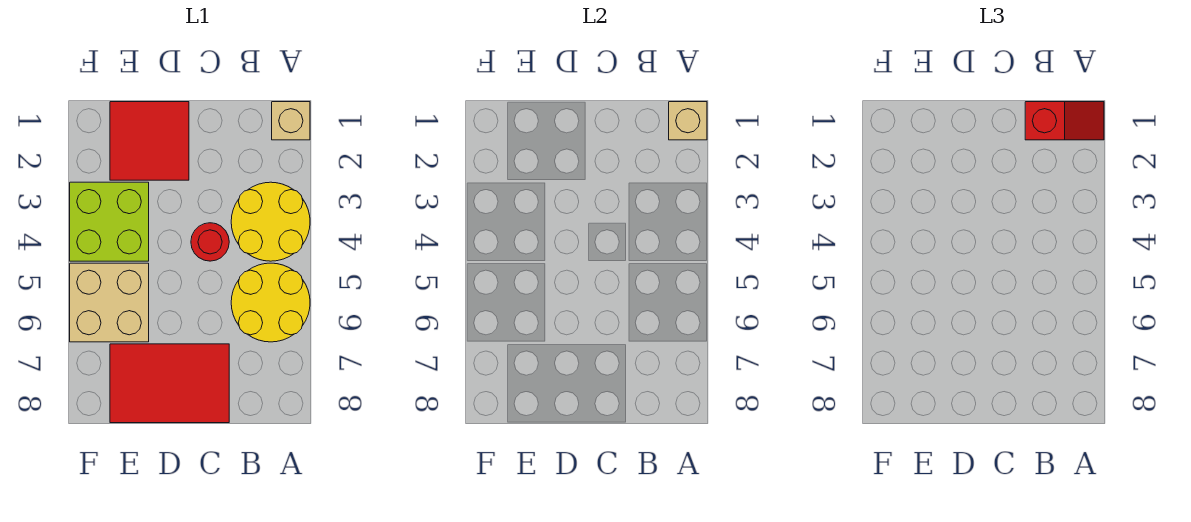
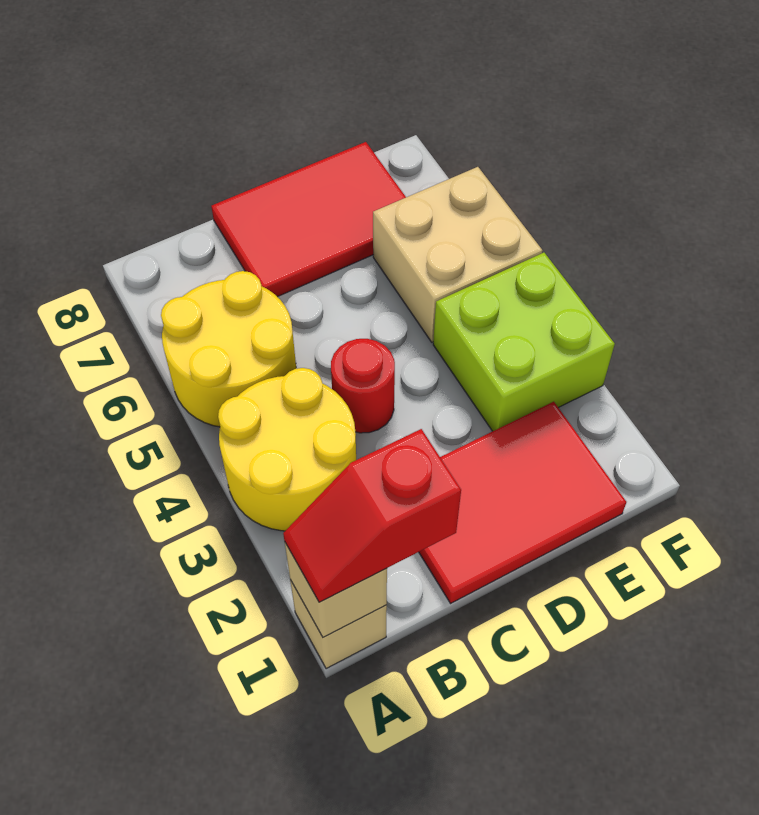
red tile D1:E2 level 1 -> red tile C1:E2 level 1

